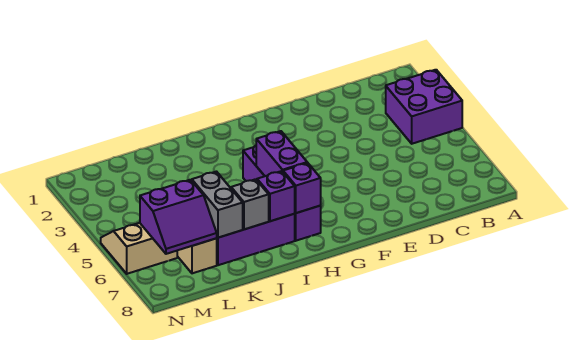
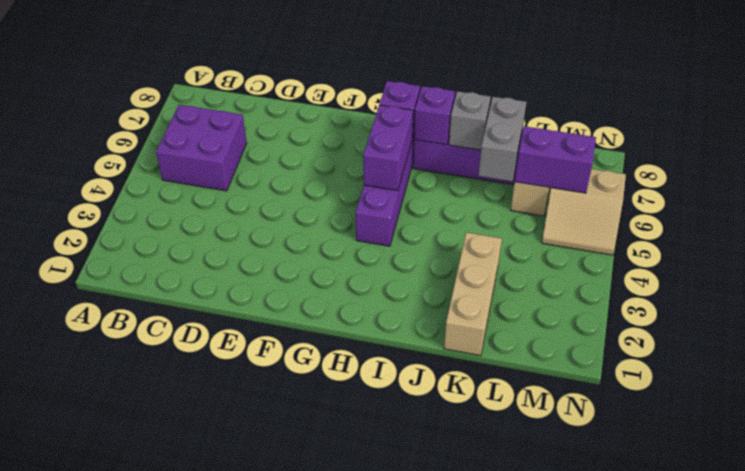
purple brick A3:B4 level 1 -> purple brick B5:C6 level 1
none -> tan brick K1:K3 level 1

